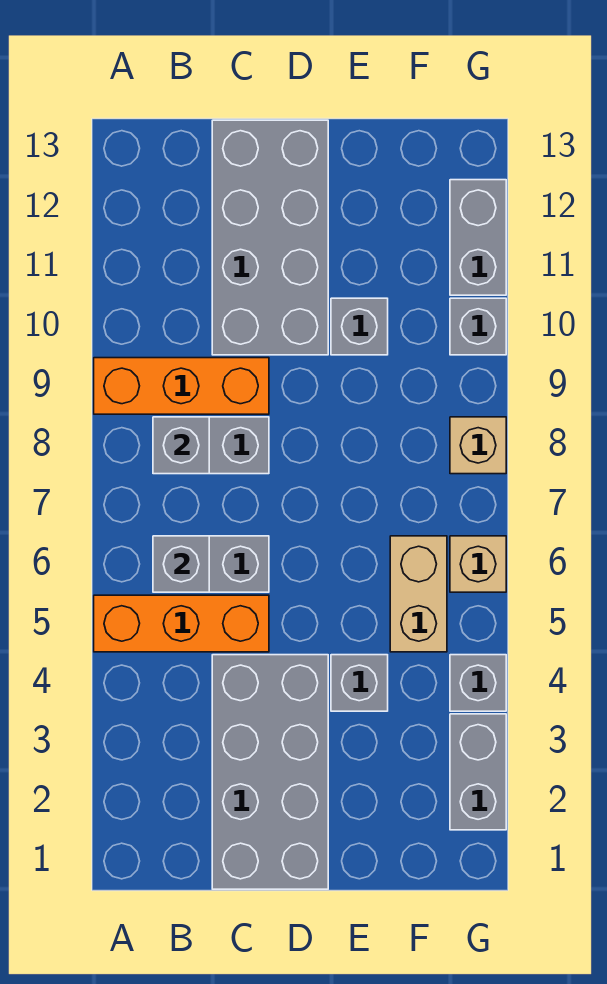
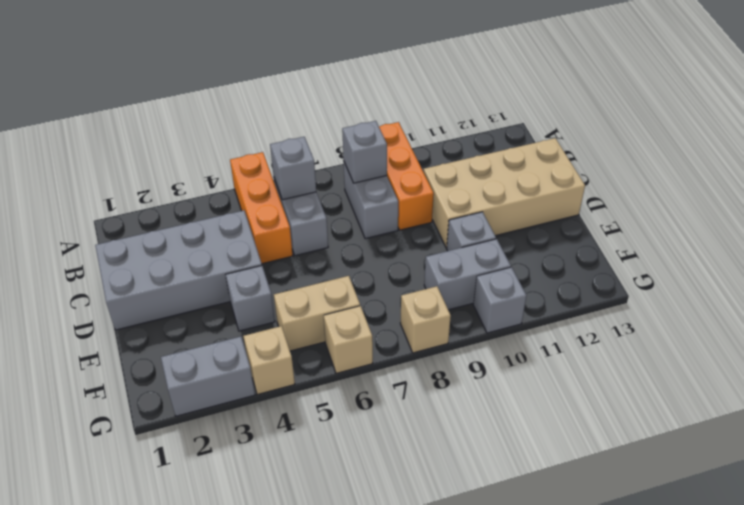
grey brick C10:D13 level 1 -> tan brick C10:D13 level 1
grey brick G4 level 1 -> tan brick G4 level 1
grey brick G11:G12 level 1 -> grey brick F9:F10 level 1

